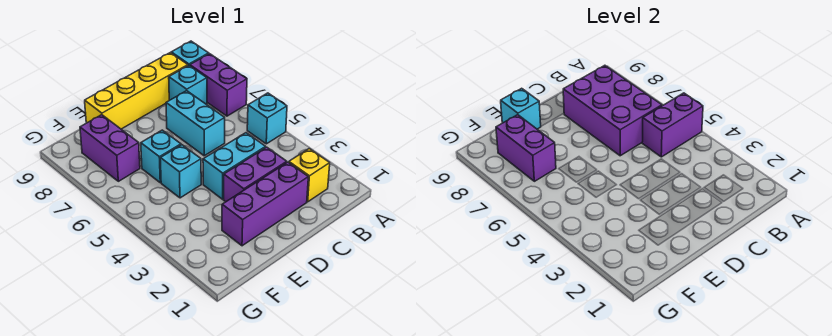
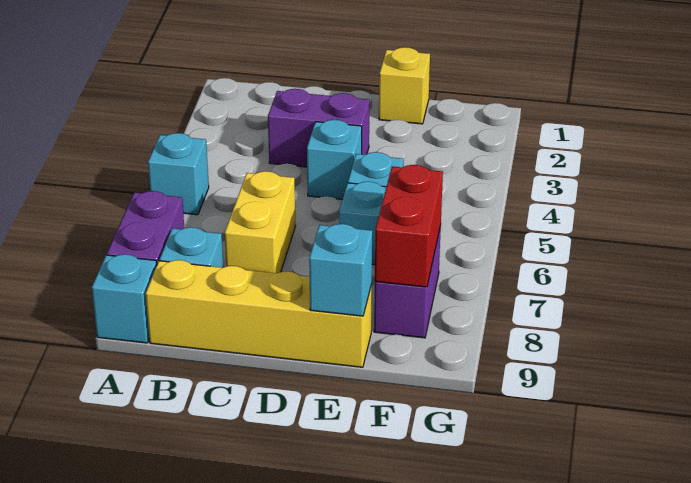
purple brick A5:B5 level 2 -> none
yellow brick B2 level 1 -> yellow brick E1 level 1
purple brick B6:C8 level 2 -> none
purple brick C2:E2 level 1 -> none
cyan brick C4:D4 level 1 -> cyan brick D4 level 1
cyan brick C6:C7 level 1 -> yellow brick C6:C7 level 1
purple brick F7:F8 level 2 -> red brick F7:F8 level 2

